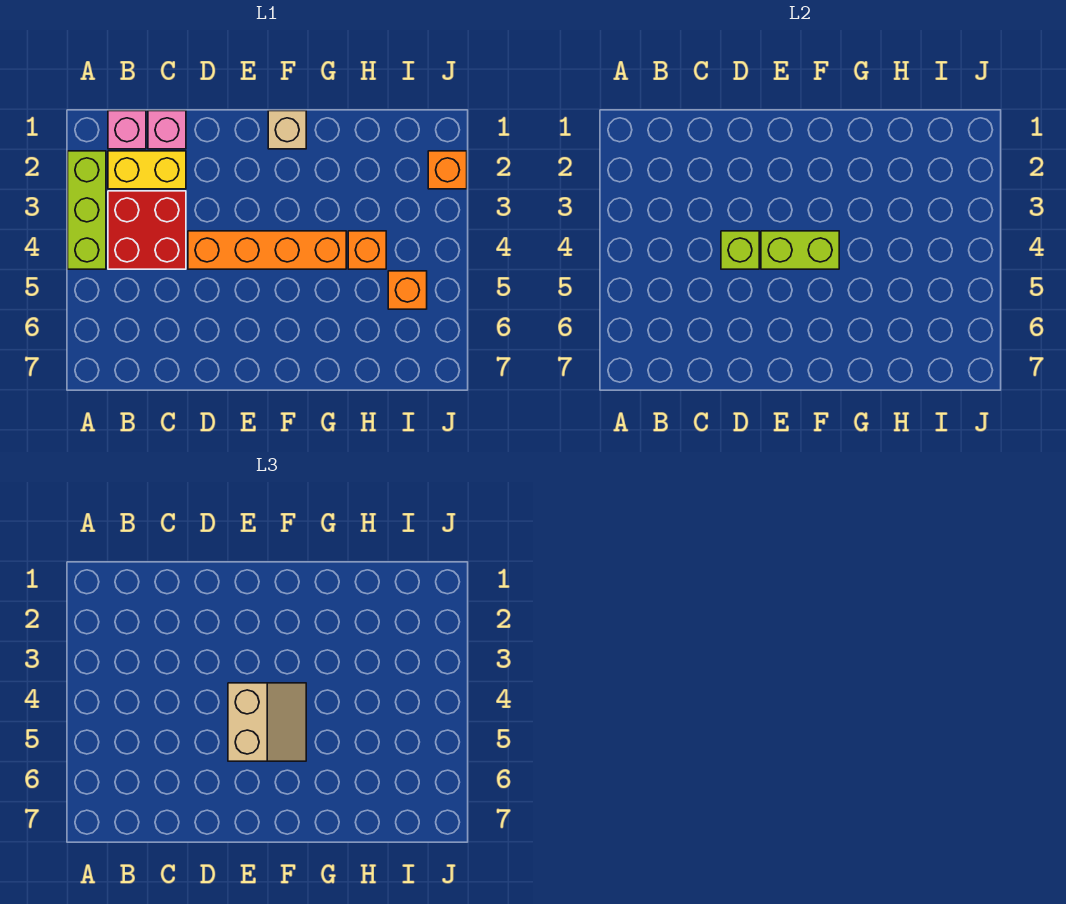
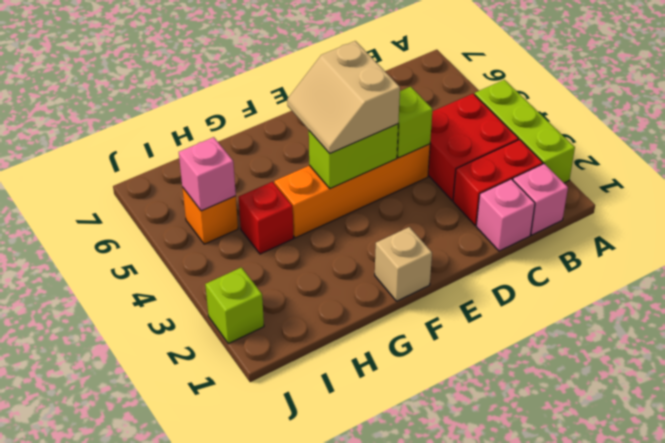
yellow brick B2:C2 level 1 -> red brick B2:C2 level 1
orange brick H4 level 1 -> red brick H4 level 1
none -> pink brick I5 level 2
orange brick J2 level 1 -> lime brick J2 level 1

